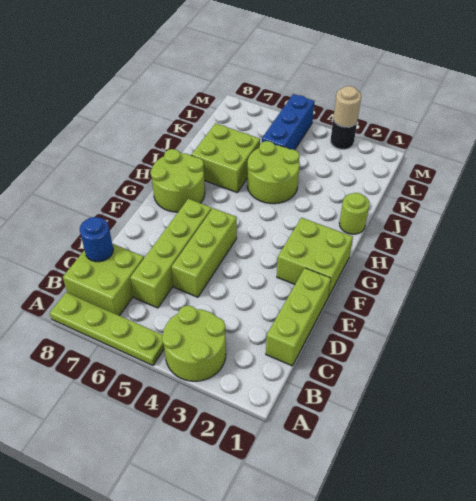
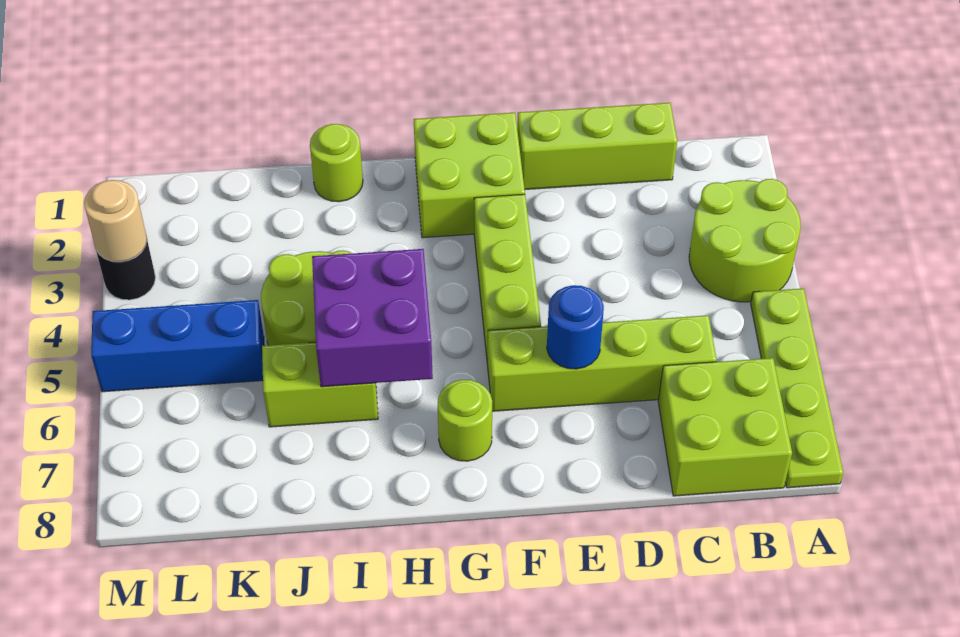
blue round brick C8 level 2 -> blue round brick E6 level 2
lime brick D5:F5 level 1 -> lime brick F3:F5 level 1
lime round brick G7:H8 level 1 -> lime round brick G7 level 1
none -> purple brick H5:I6 level 2
lime brick I6:J7 level 1 -> lime brick I6:J6 level 1

